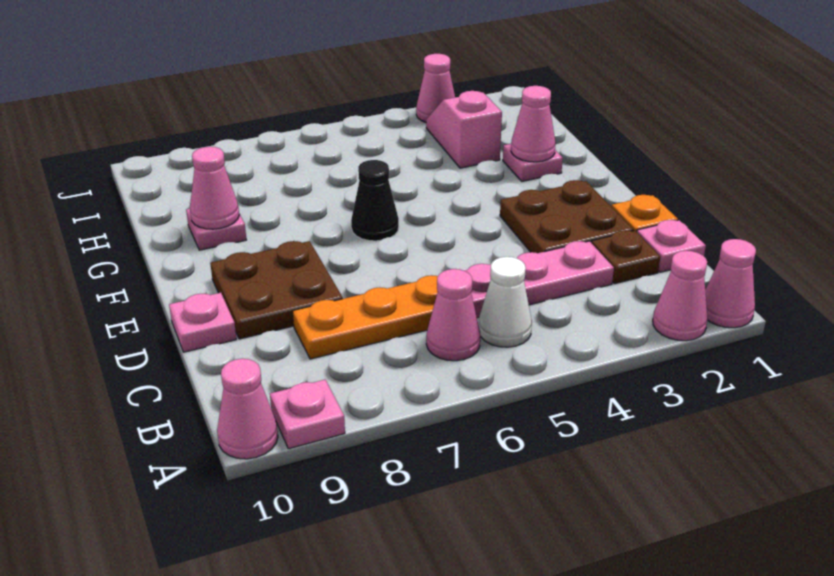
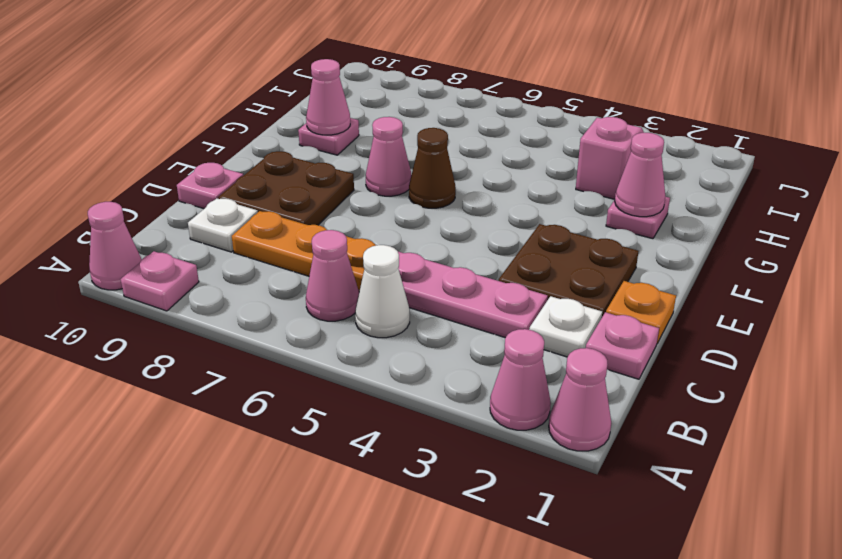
brown plate C2 level 1 -> white plate C2 level 1
none -> white plate C9 level 1
black cone F6 level 1 -> brown cone F6 level 1
pink cone J3 level 1 -> pink cone F7 level 1

